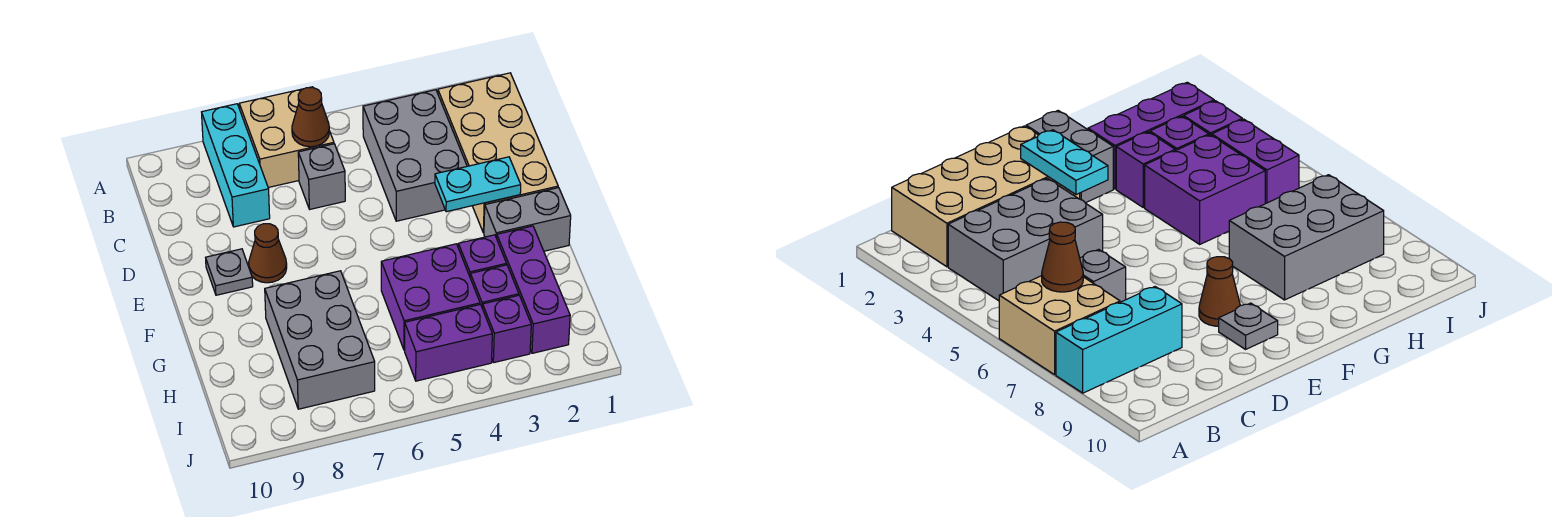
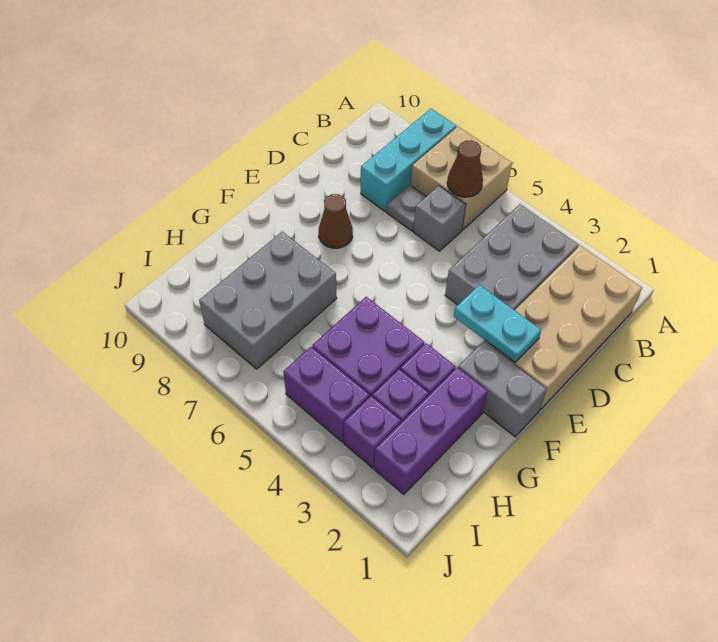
grey plate E9 level 1 -> grey plate C7 level 1

